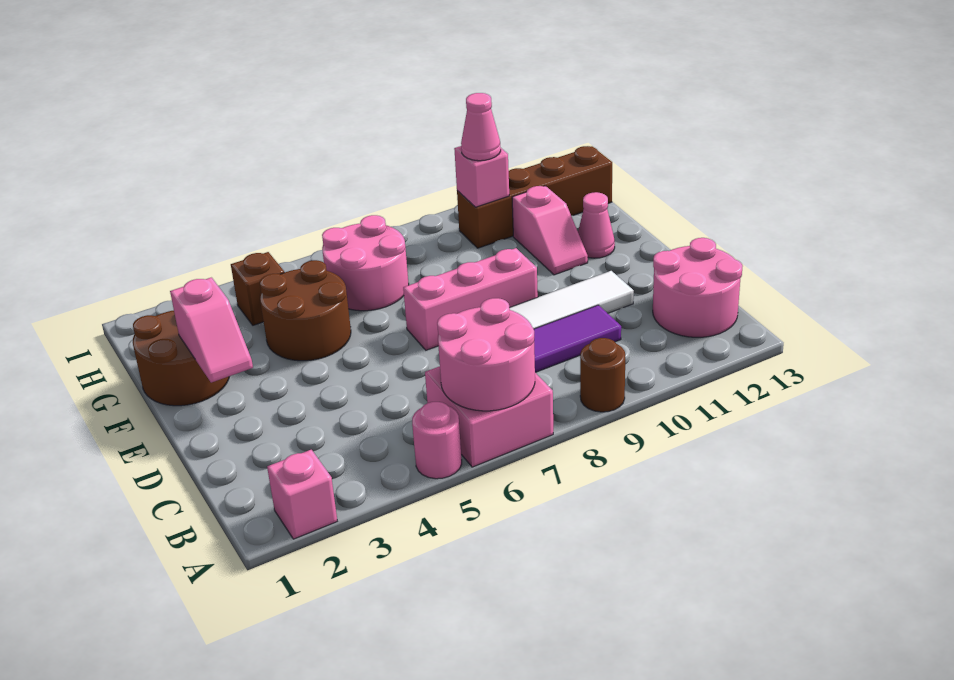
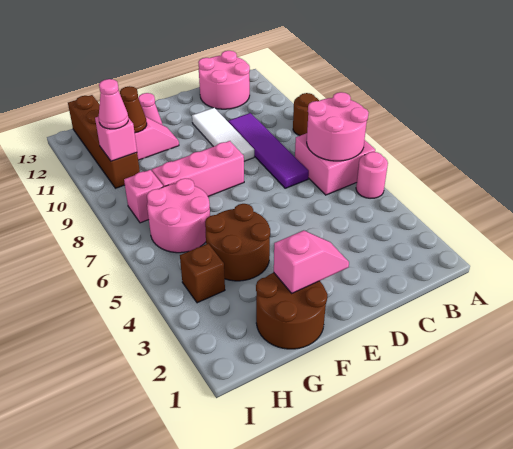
pink brick A2 level 1 -> pink brick H8 level 1
pink brick E7:E9 level 1 -> pink brick E8:G8 level 1
none -> brown cone G11 level 2

